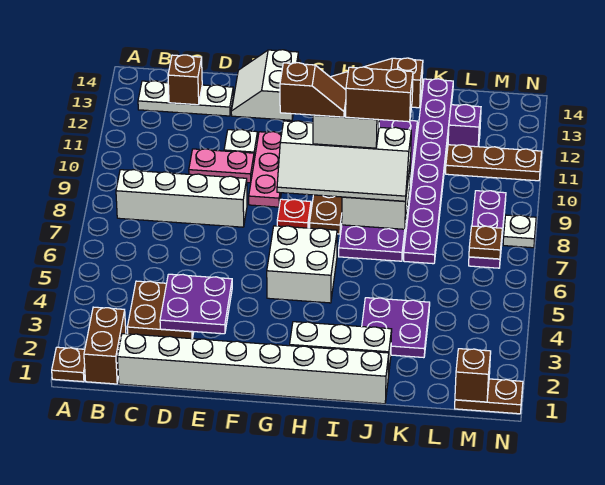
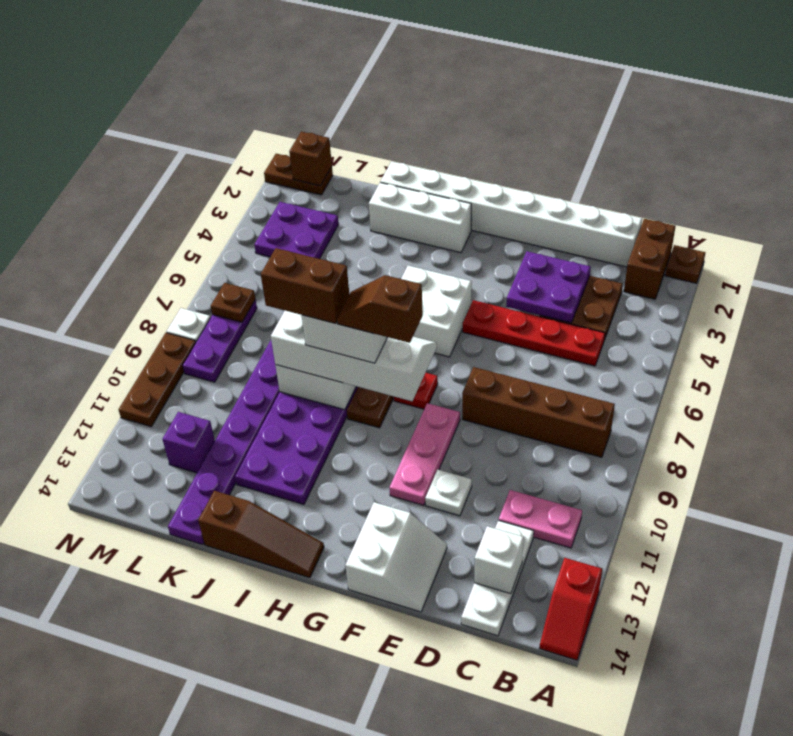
none -> red slope A13:A14 level 1 top 13
white brick B8:E8 level 1 -> brown brick B8:E8 level 1
white plate B13:D13 level 1 -> white plate C12:C14 level 1
none -> red plate C5:F5 level 1
brown brick C13 level 2 -> white brick C13 level 2
pink plate D10:E10 level 1 -> pink plate B11:C11 level 1
purple plate J3:K4 level 1 -> purple plate L3:M4 level 1
brown plate L11:N11 level 1 -> brown plate N9:N11 level 1

